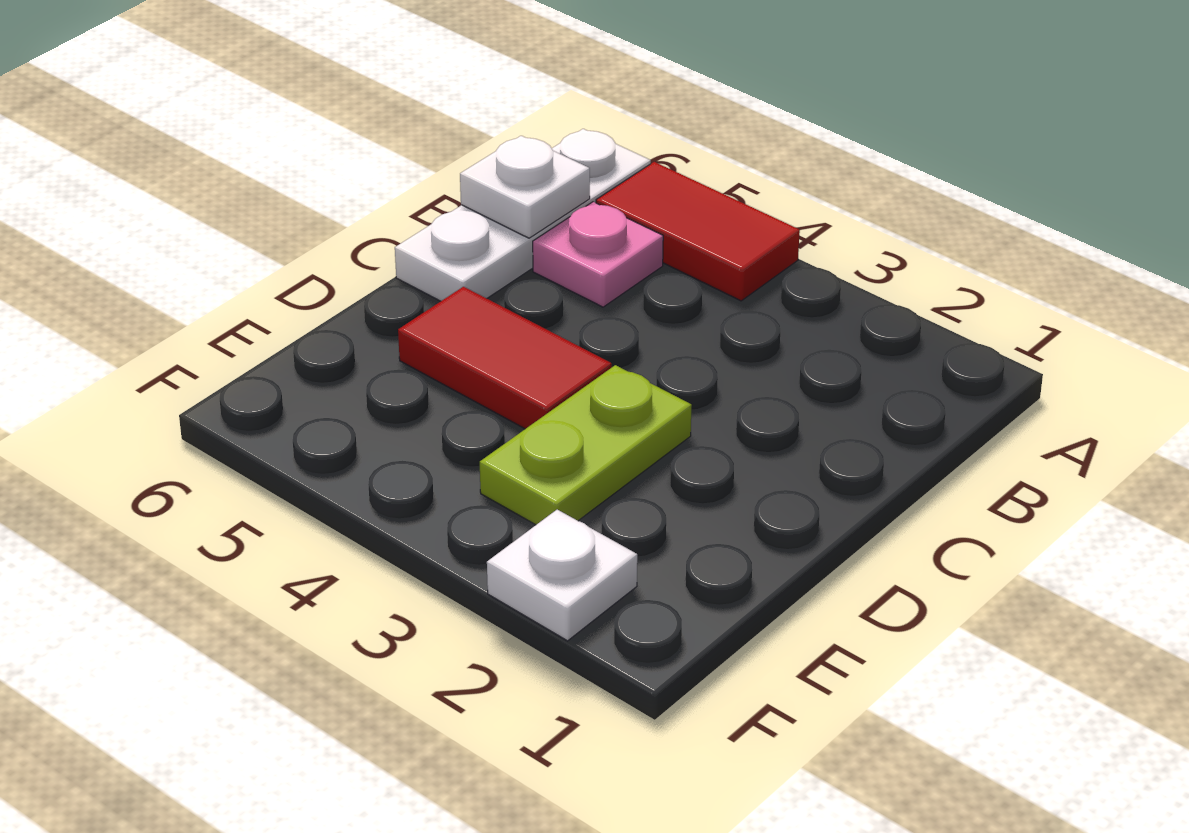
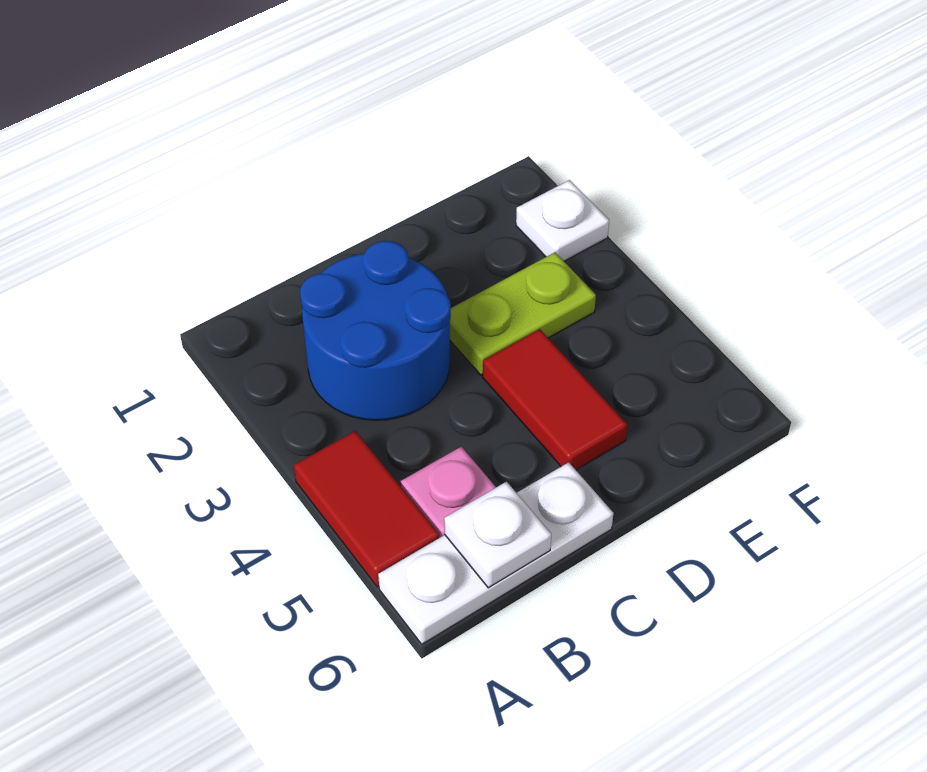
none -> blue round brick B2:C3 level 1

